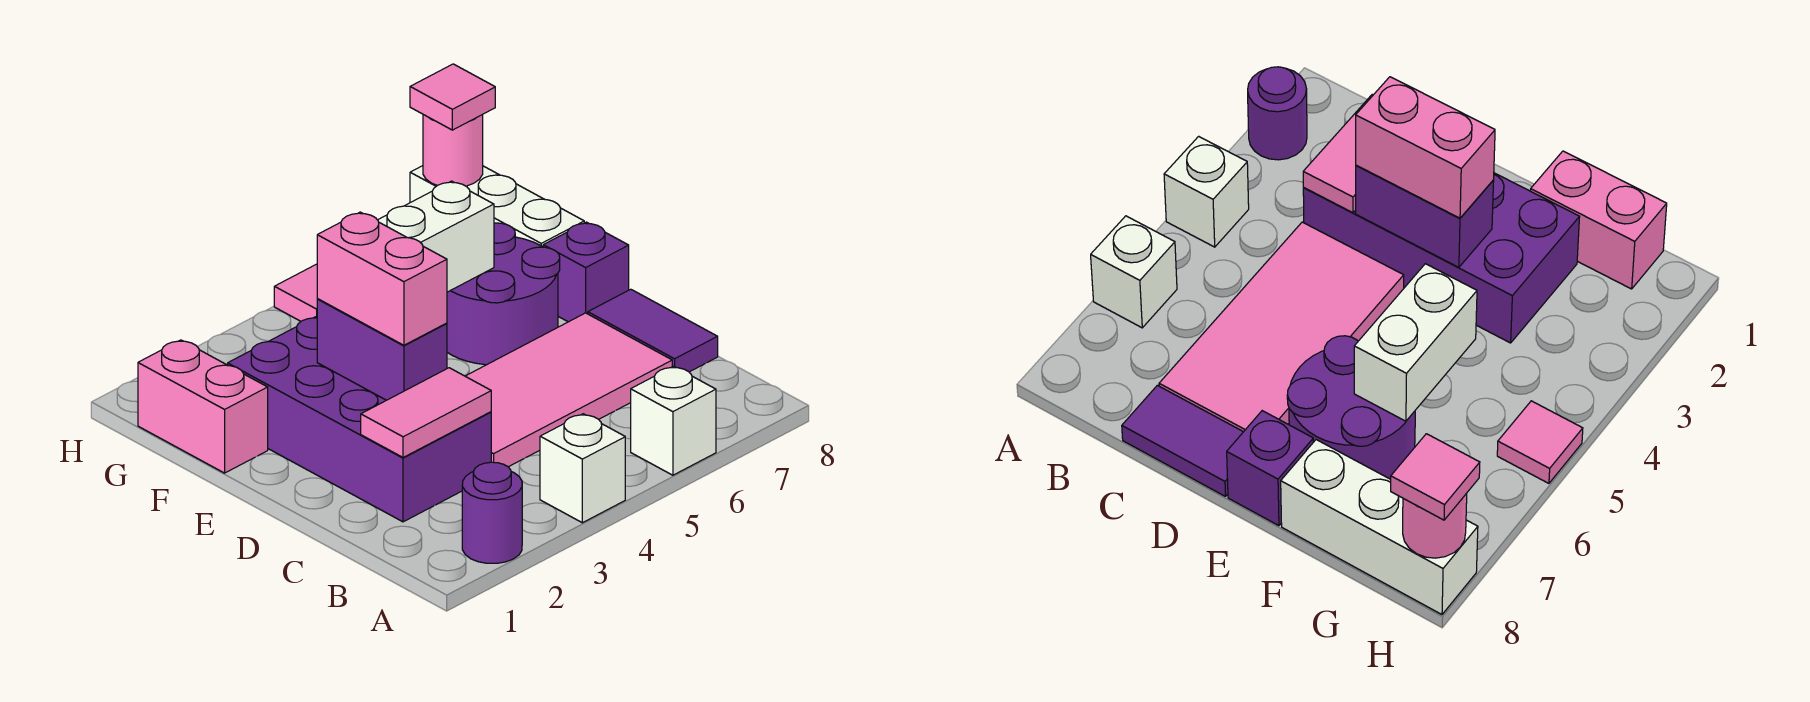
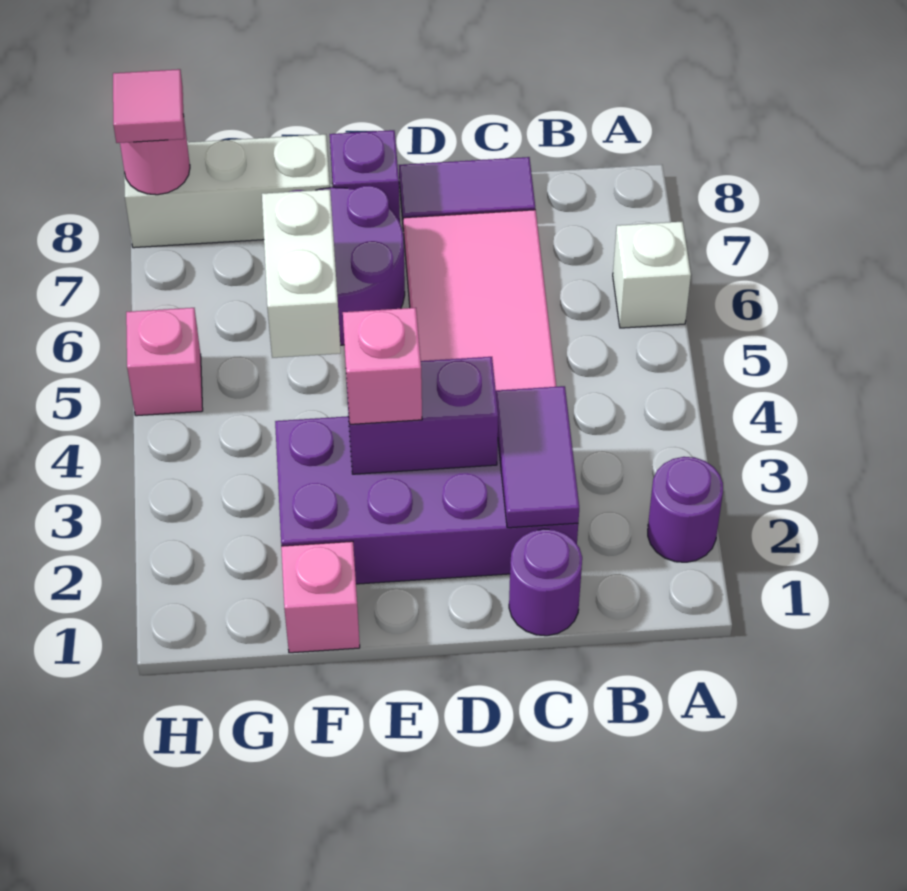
white brick A4 level 1 -> none
none -> purple round brick C1 level 1
pink tile C2:C3 level 2 -> purple tile C2:C3 level 2
pink brick D3:E3 level 3 -> pink brick E3 level 3
pink brick F1:G1 level 1 -> pink brick F1 level 1
pink tile H5 level 1 -> pink brick H5 level 1

